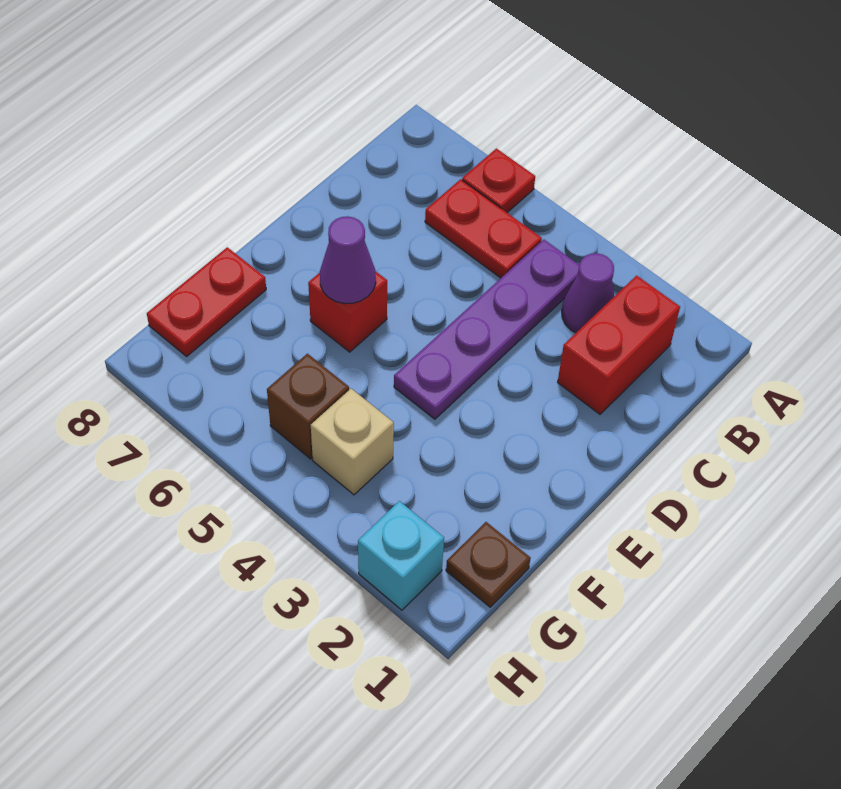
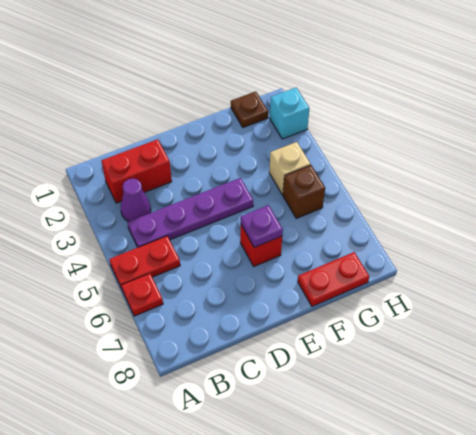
red plate B5:B6 level 1 -> red plate A5:B5 level 1
purple cone E6 level 2 -> purple plate E6 level 2

